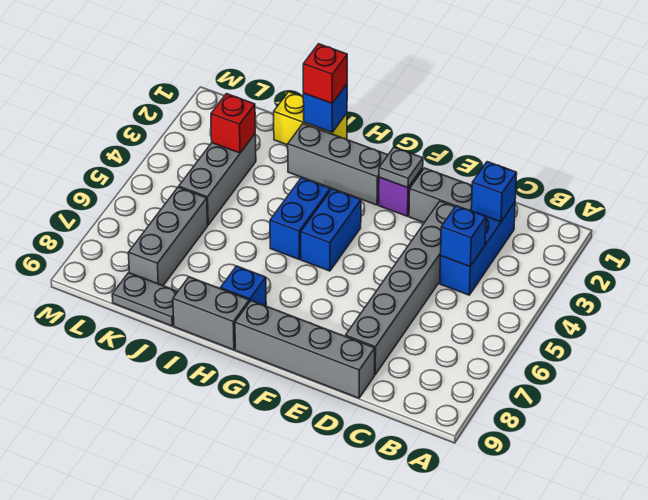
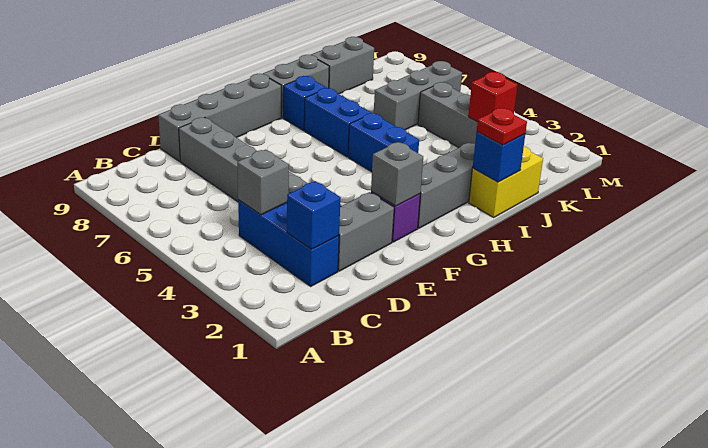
blue brick C4 level 2 -> grey brick C4 level 2
grey plate F2 level 2 -> grey brick F2 level 2
blue brick G4:G5 level 1 -> blue brick H6:H7 level 1
red brick I1 level 3 -> red plate I1 level 3
grey plate J9:K9 level 1 -> grey brick J9:K9 level 1
grey brick K6:K8 level 1 -> grey brick J6:L6 level 1

